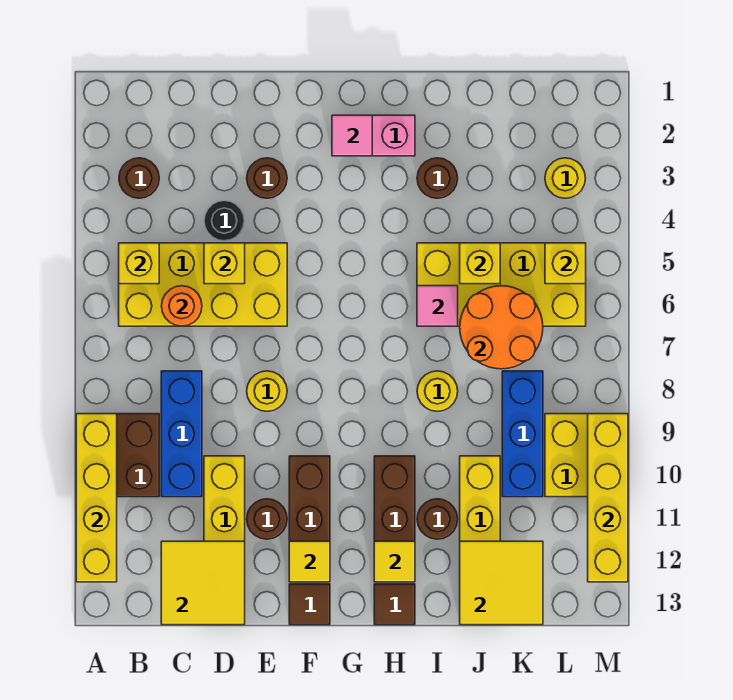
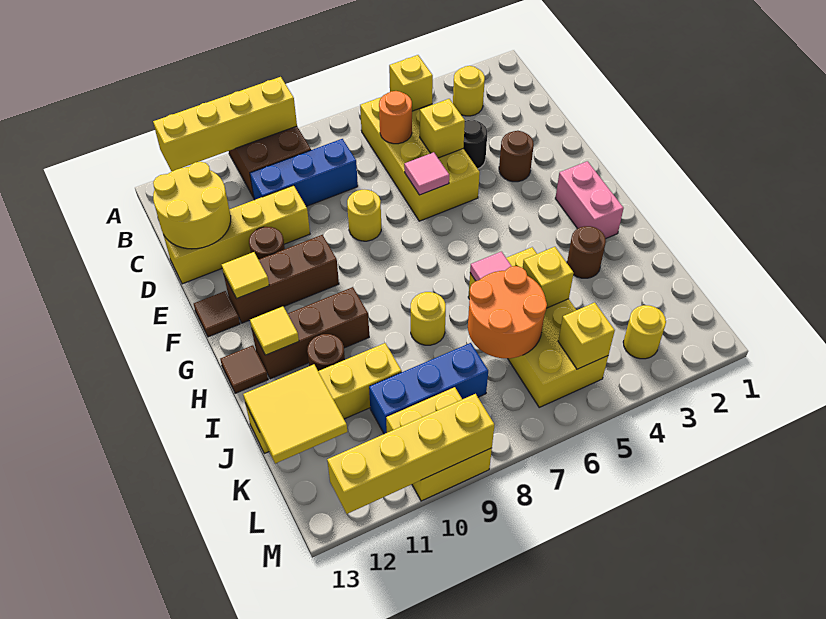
brown round brick B3 level 1 -> yellow round brick B3 level 1
yellow tile C12:D13 level 2 -> yellow round brick C12:D13 level 2
pink tile G2 level 2 -> pink tile E6 level 2

